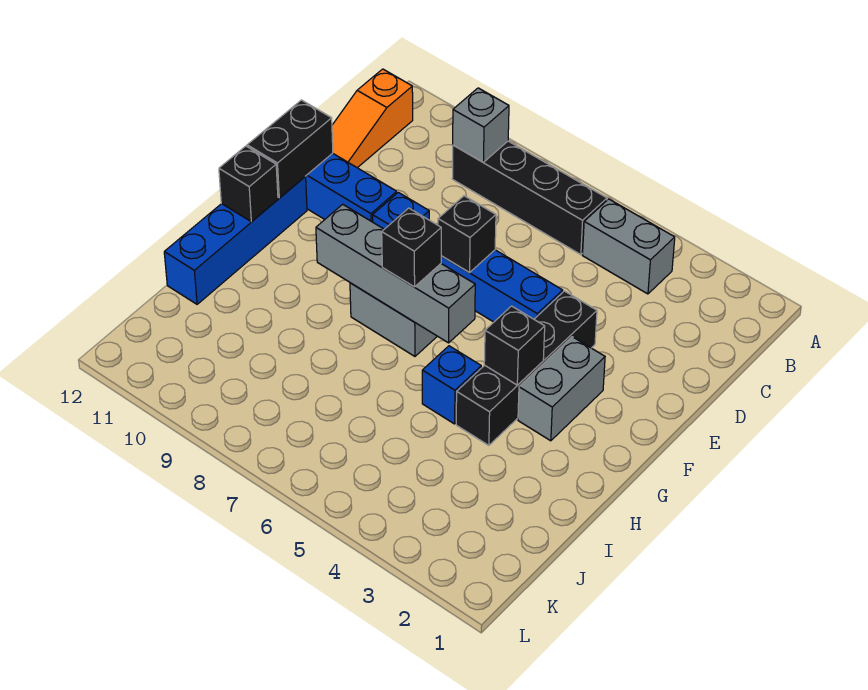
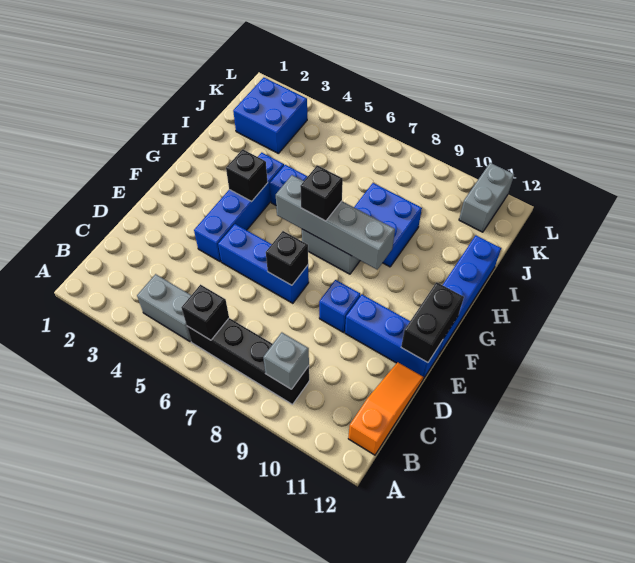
black brick E4:H4 level 1 -> blue brick E4:H4 level 1
grey brick F3:G3 level 1 -> grey brick K11:L11 level 1
black brick G12 level 2 -> black brick B6 level 2
none -> blue brick H8:I9 level 1
none -> blue brick J2:K3 level 1

